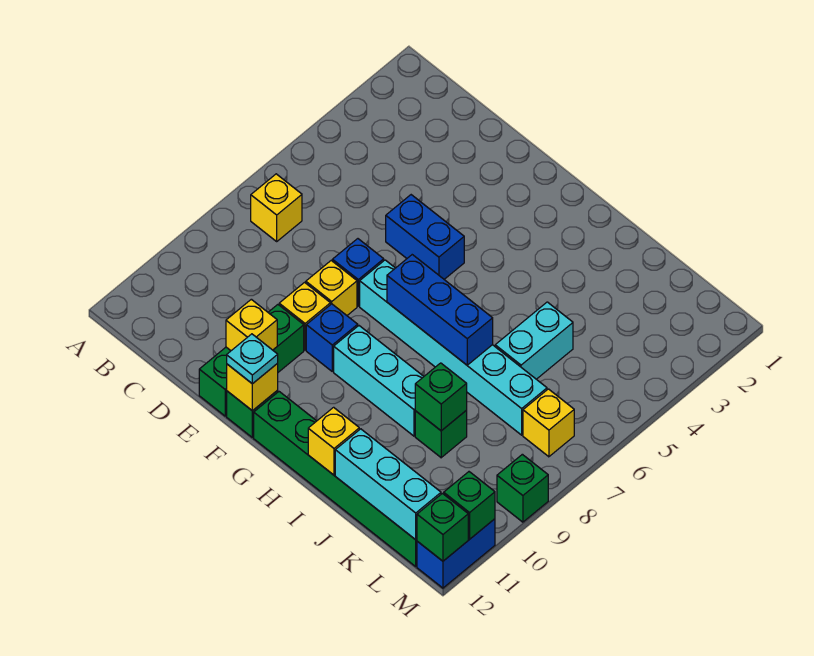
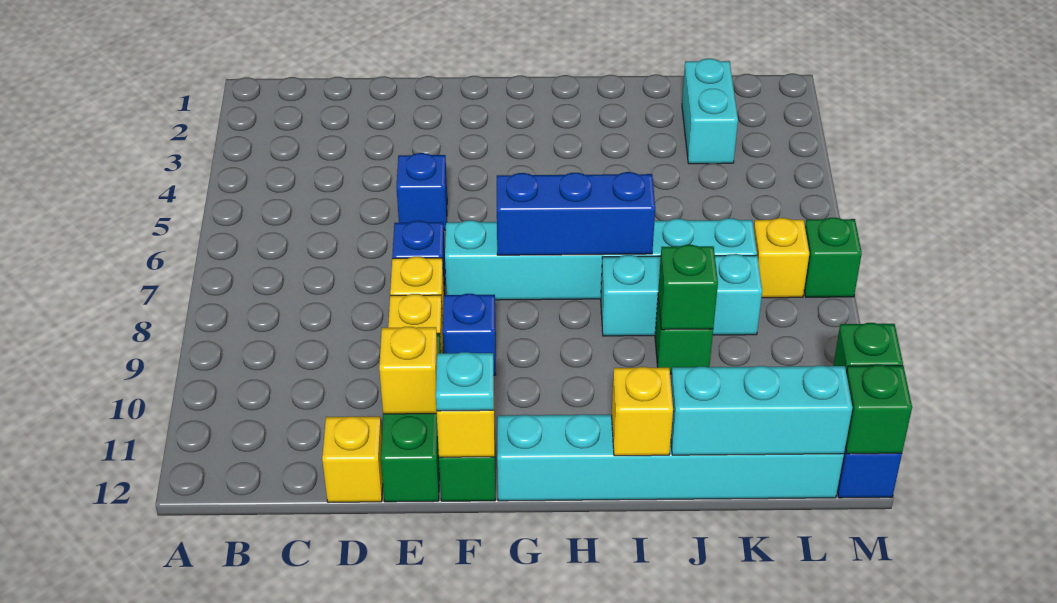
yellow brick B7 level 1 -> yellow brick D12 level 1
blue brick E5:F5 level 1 -> blue brick E5 level 1
cyan brick G9:I9 level 1 -> cyan brick I8:K8 level 1
green brick G12:L12 level 1 -> cyan brick G12:L12 level 1
cyan brick J5:J6 level 1 -> cyan brick K2:K3 level 1
green brick M9 level 1 -> green brick M7 level 1

